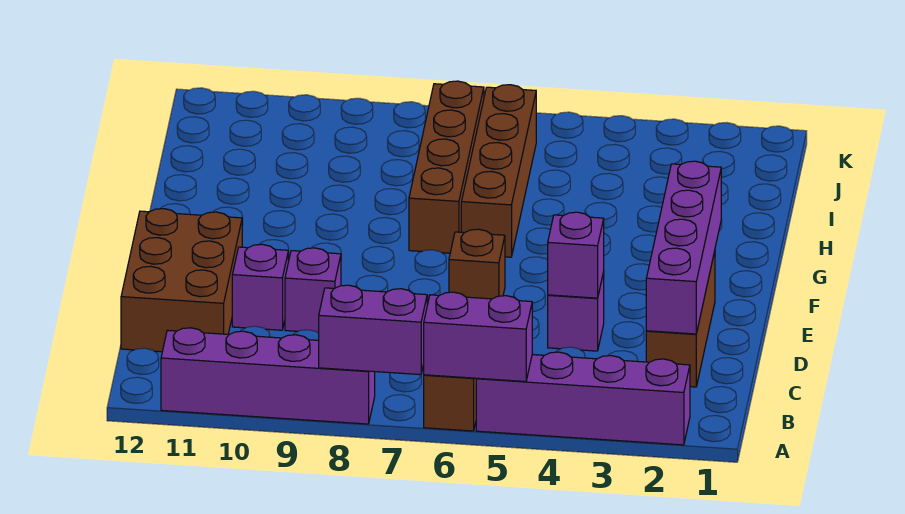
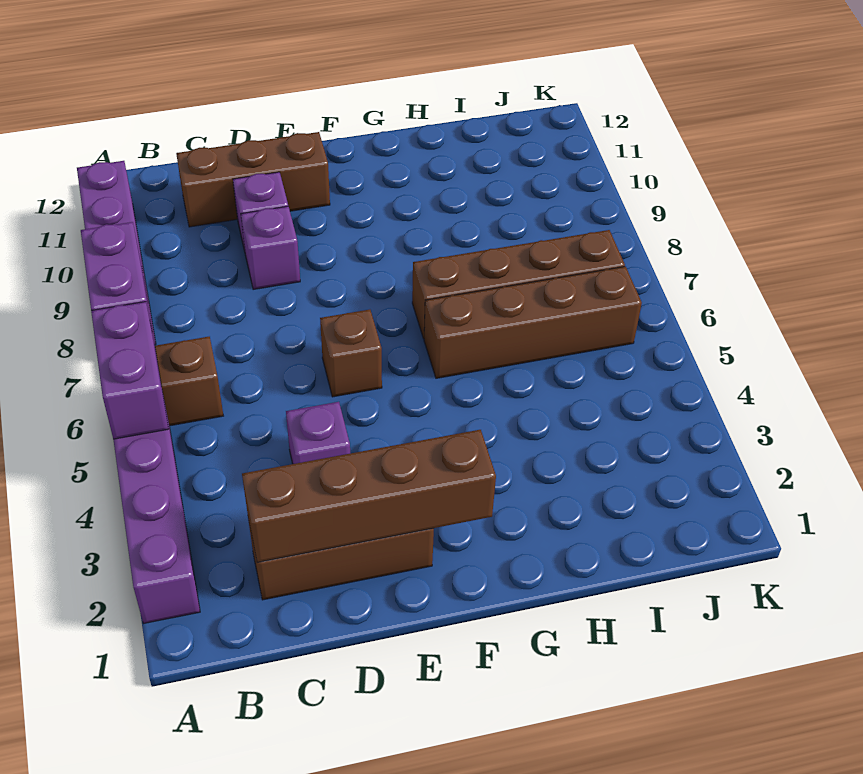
purple brick C2:F2 level 2 -> brown brick C2:F2 level 2
brown brick C11:E12 level 1 -> brown brick C11:E11 level 1
purple brick D4 level 2 -> none

